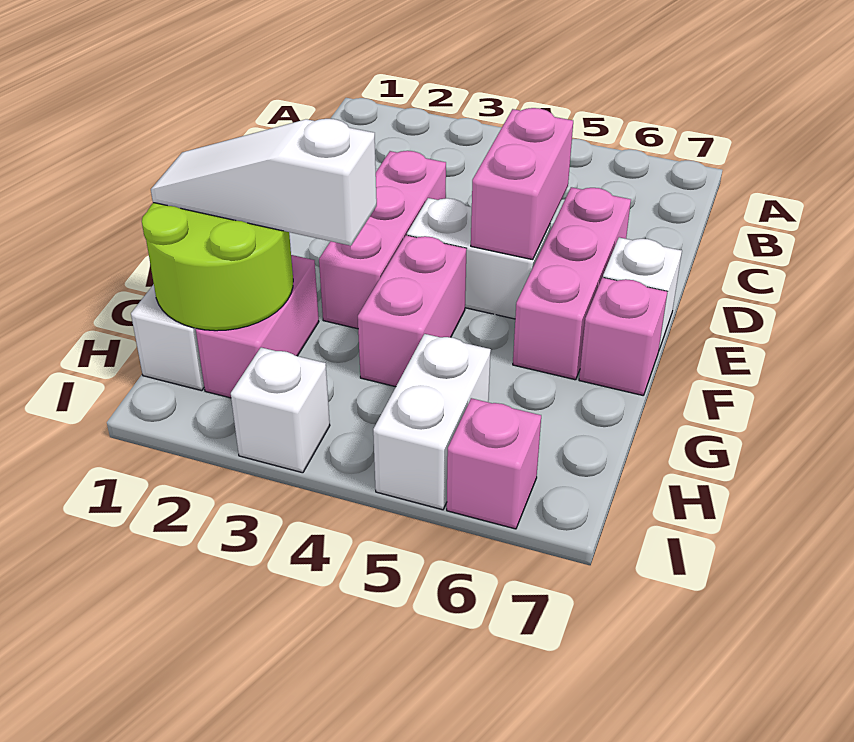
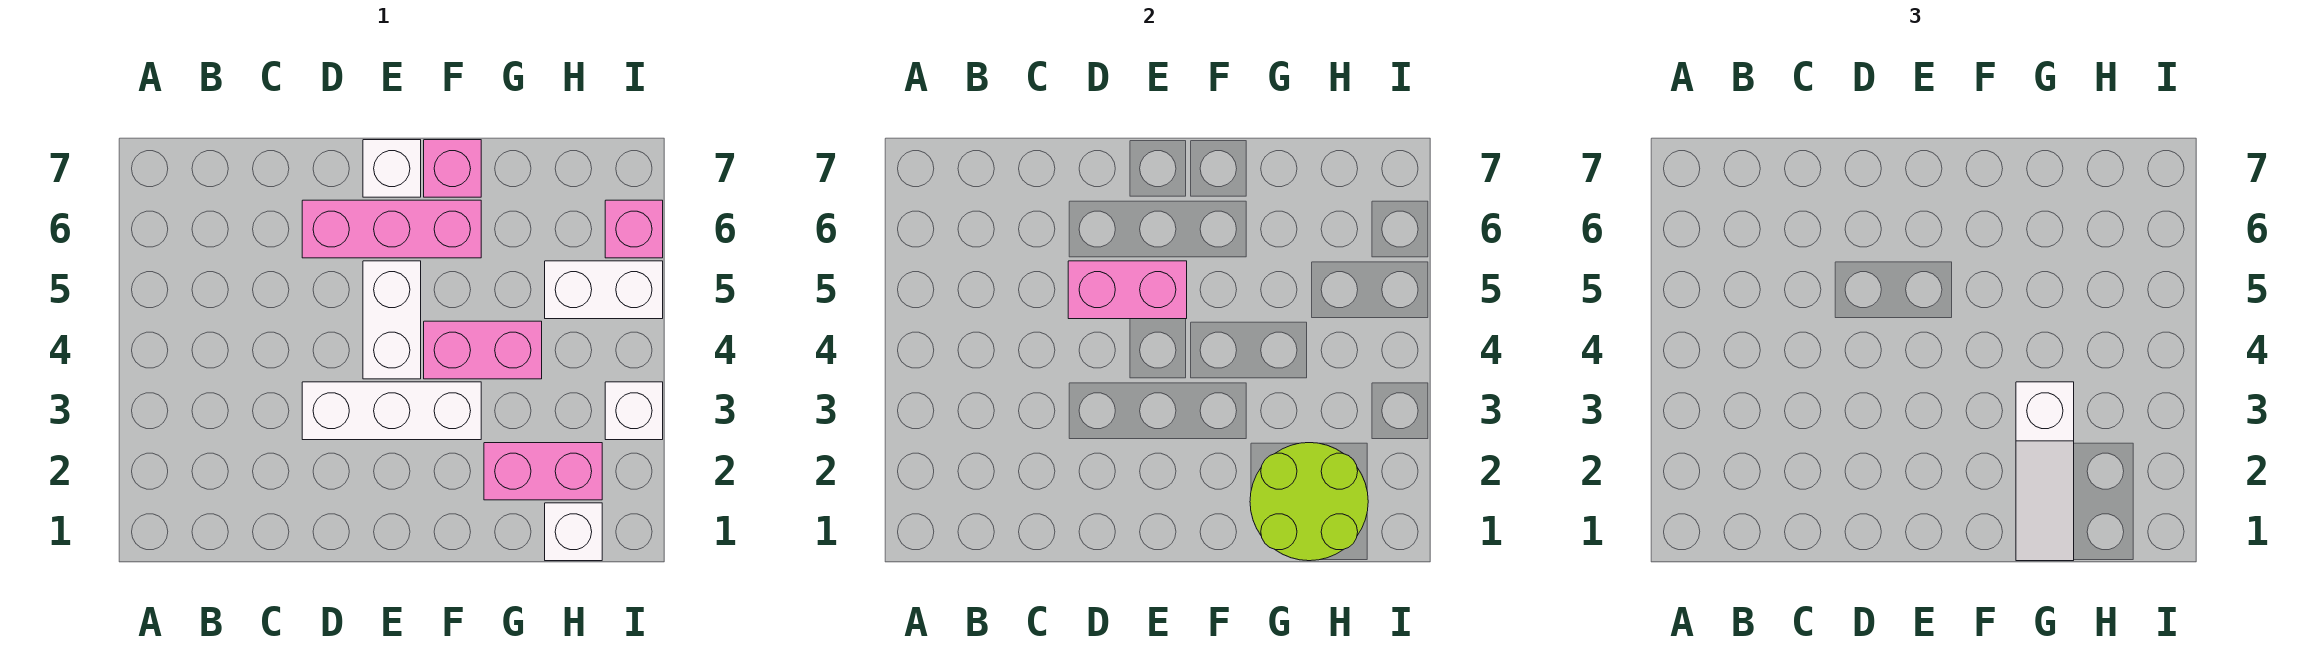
pink brick D3:F3 level 1 -> white brick D3:F3 level 1

